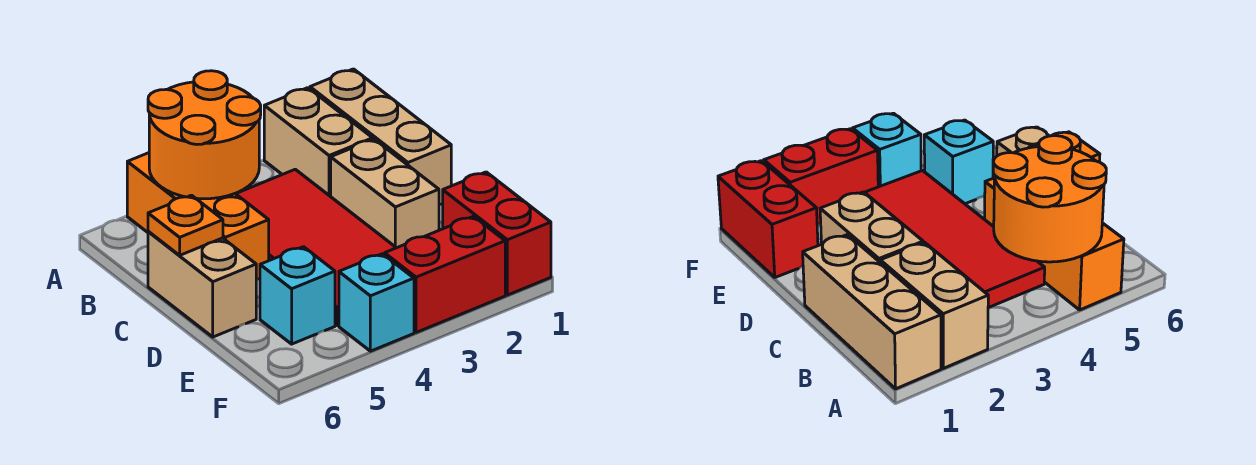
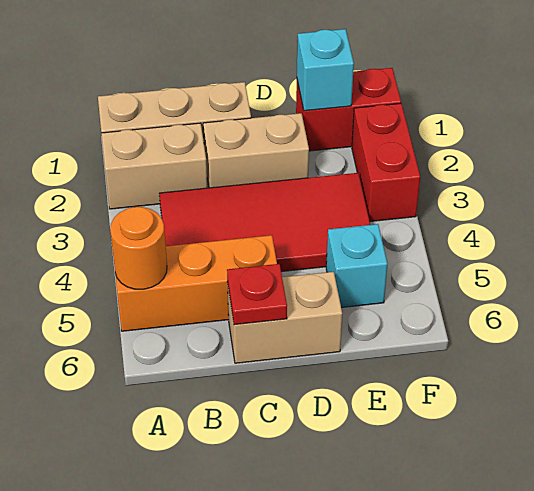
orange round brick A4:B5 level 2 -> orange round brick A5 level 2
orange plate C6 level 2 -> red plate C6 level 2
cyan brick F4 level 1 -> cyan brick E1 level 2

